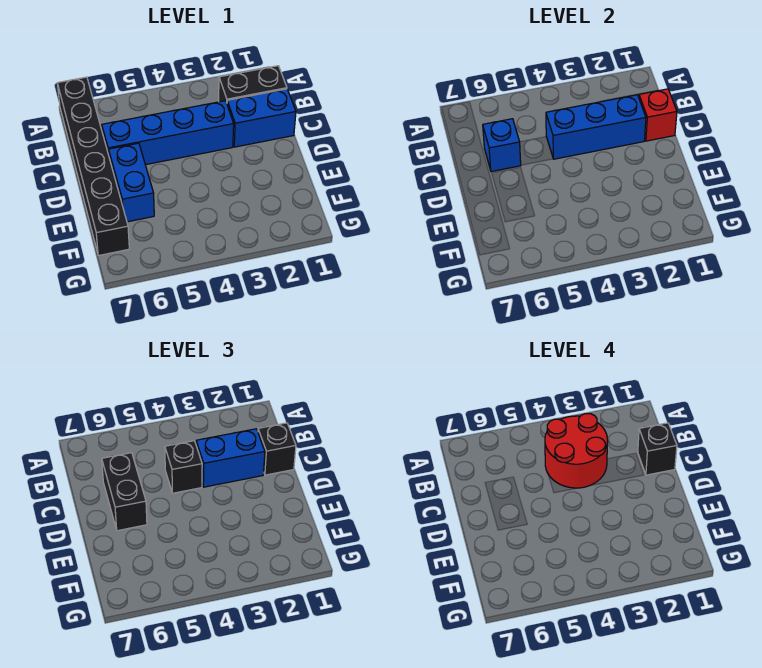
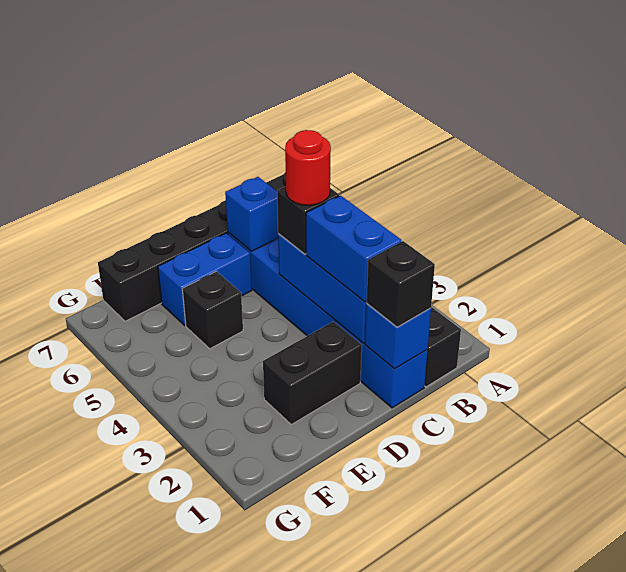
red round brick B3:C4 level 4 -> red round brick C4 level 4
red brick C1 level 2 -> blue brick C1 level 2
black brick C1 level 4 -> black brick E5 level 1
black brick C6:D6 level 3 -> black brick D2:E2 level 1

